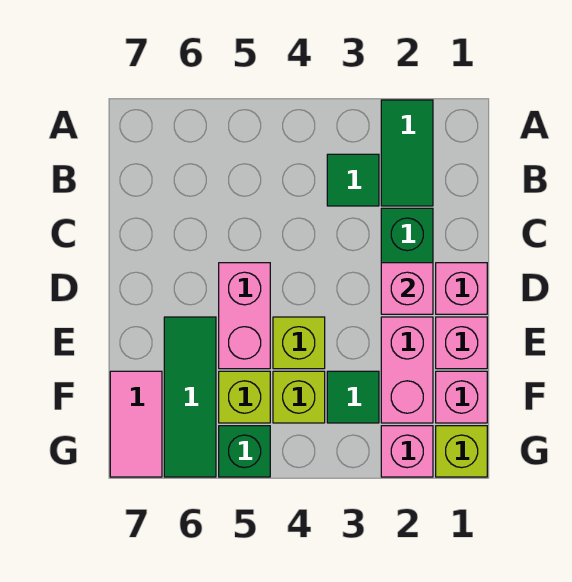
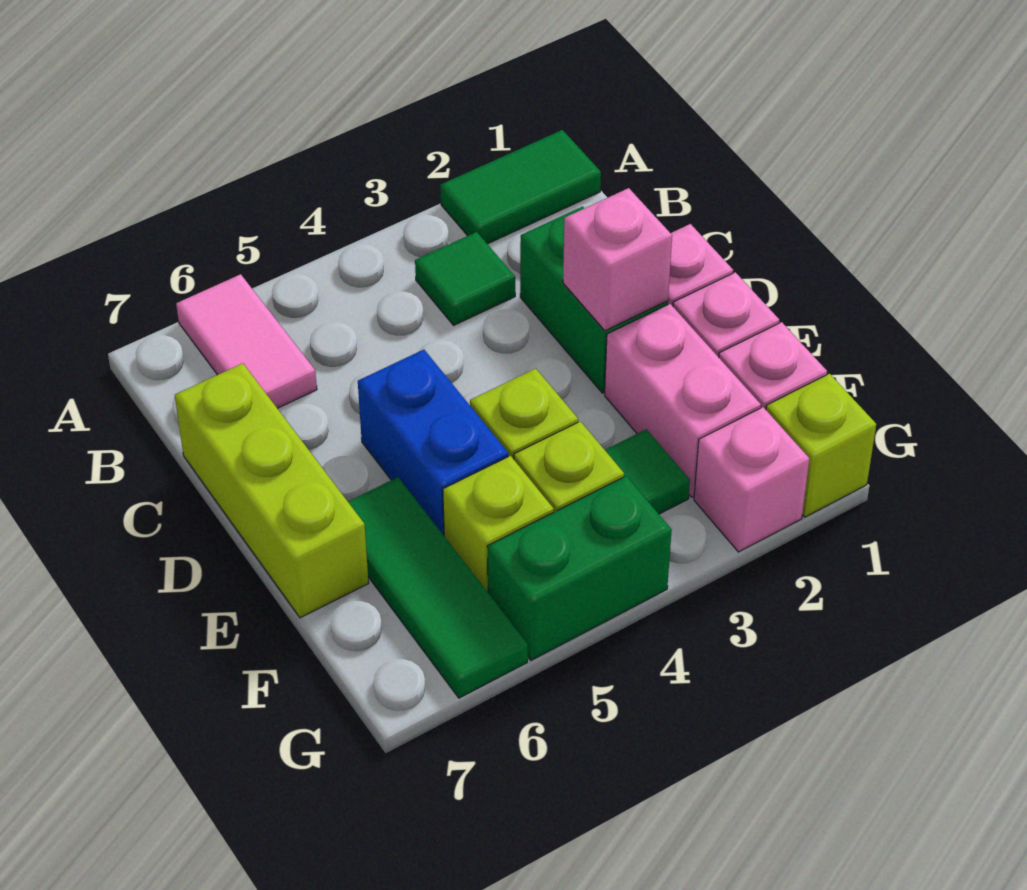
green tile A2:B2 level 1 -> green tile A1:A2 level 1
none -> lime brick C7:E7 level 1
pink brick D5:E5 level 1 -> blue brick D5:E5 level 1
pink tile F7:G7 level 1 -> pink tile A6:B6 level 1
green brick G5 level 1 -> green brick G4:G5 level 1

